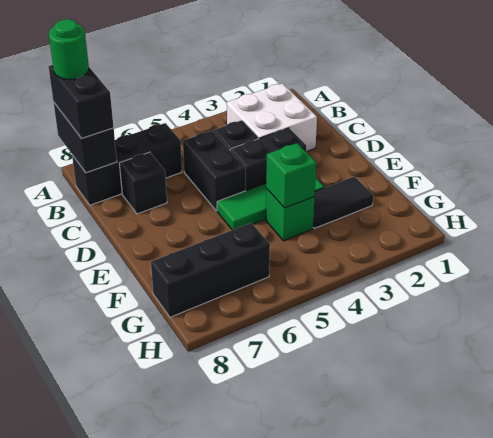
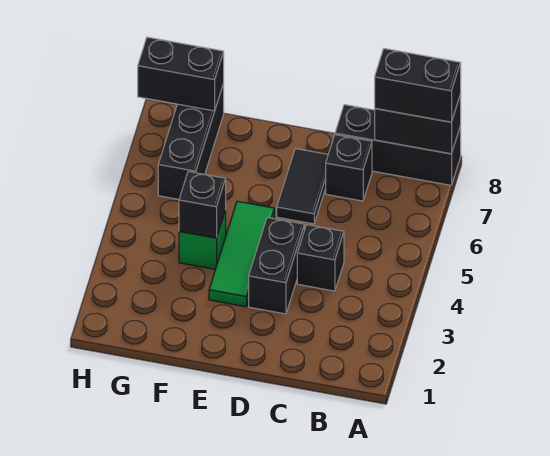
green round brick A8 level 4 -> none
white brick B2:C3 level 1 -> none
black brick B6:B8 level 1 -> black brick A8:C8 level 1
black brick C5:D5 level 1 -> black brick G8:H8 level 2
black tile F2:F3 level 1 -> black tile D6:D7 level 1
green brick F4 level 2 -> black brick F4 level 2

